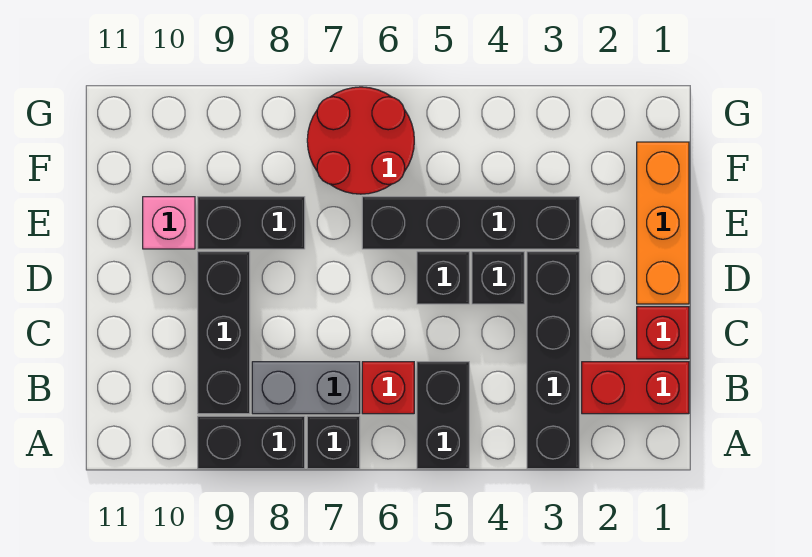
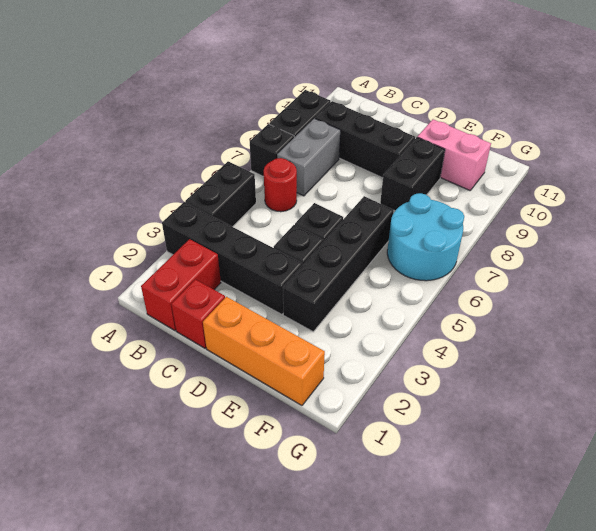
black brick A5:B5 level 1 -> black brick A4:A5 level 1
red brick B6 level 1 -> red round brick B6 level 1
pink brick E10 level 1 -> pink brick E10:F10 level 1
red round brick F6:G7 level 1 -> cyan round brick F6:G7 level 1

